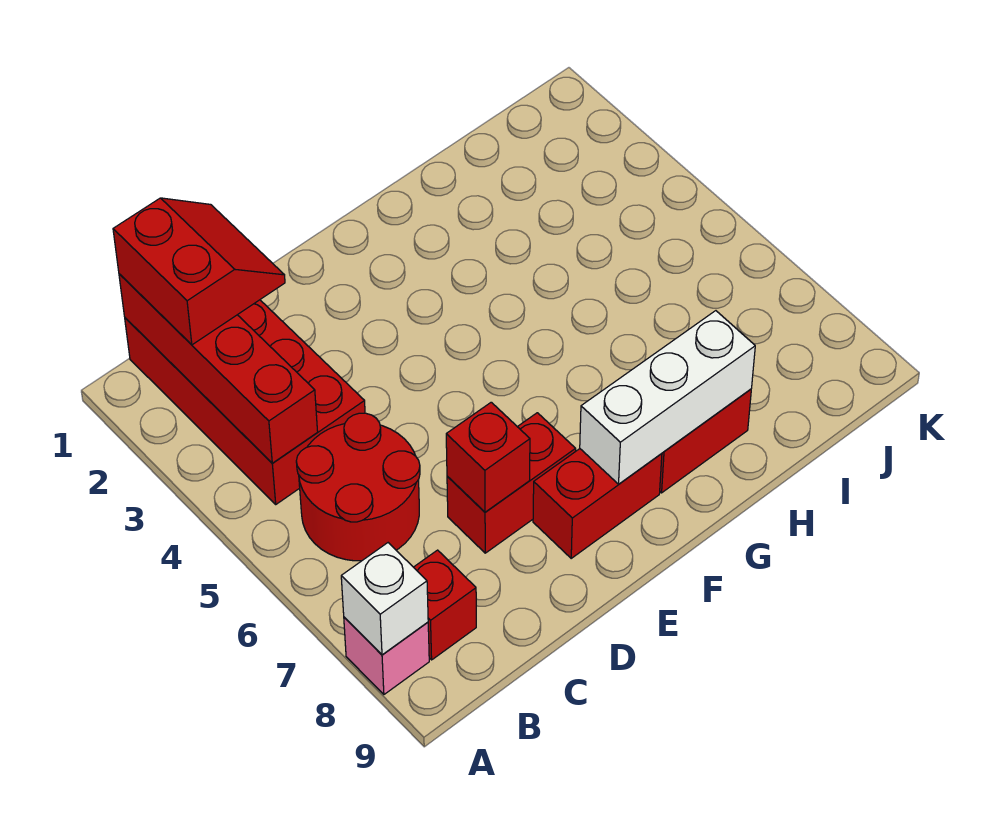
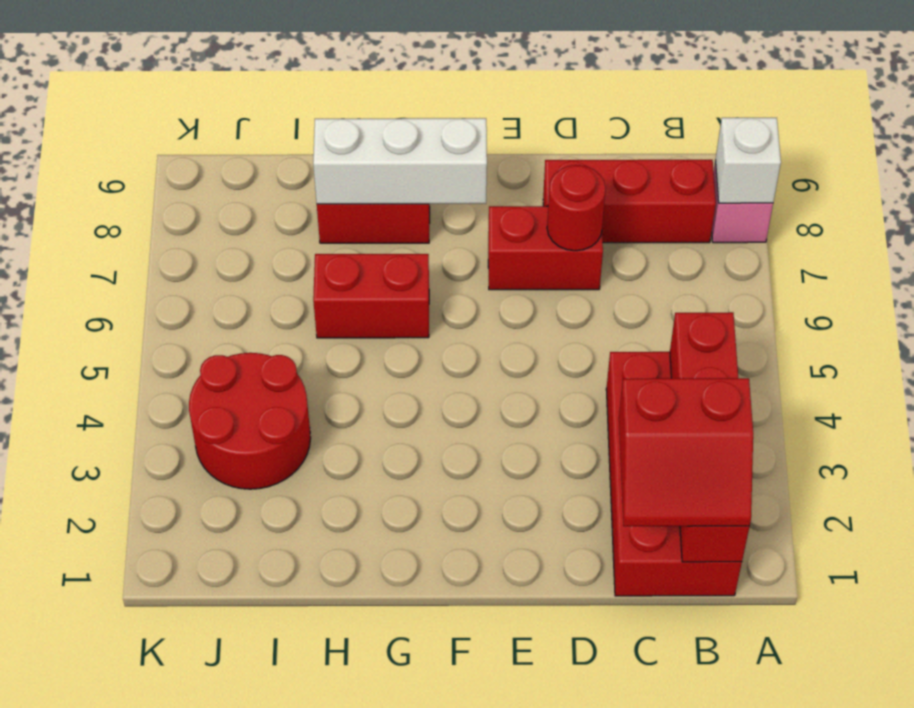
red slope B1:C2 level 3 top B -> red slope B1:C2 level 3 top 2
red round brick B5:C6 level 1 -> red round brick I3:J4 level 1
red brick B8 level 1 -> red brick B8:D8 level 1
red brick D7 level 2 -> red round brick D7 level 2
red brick E8:F8 level 1 -> red brick G6:H6 level 1

